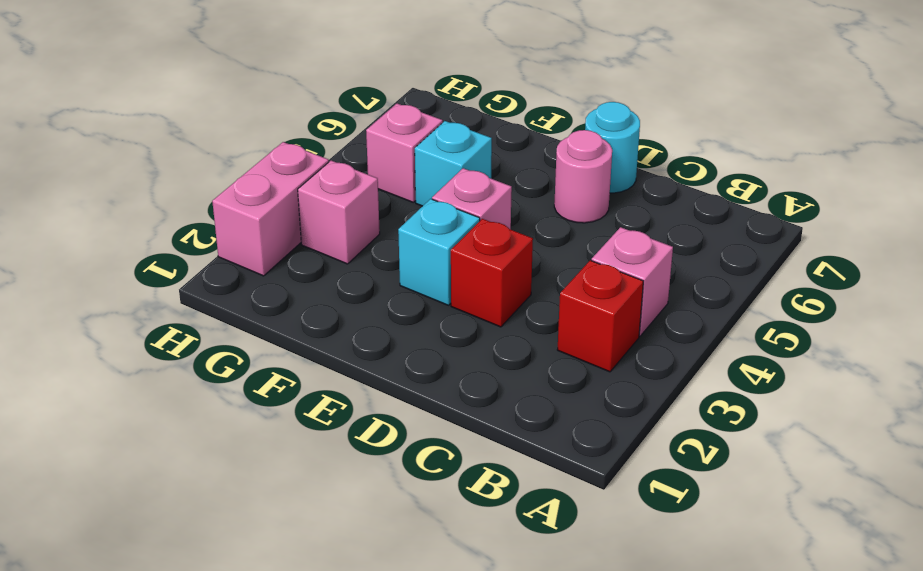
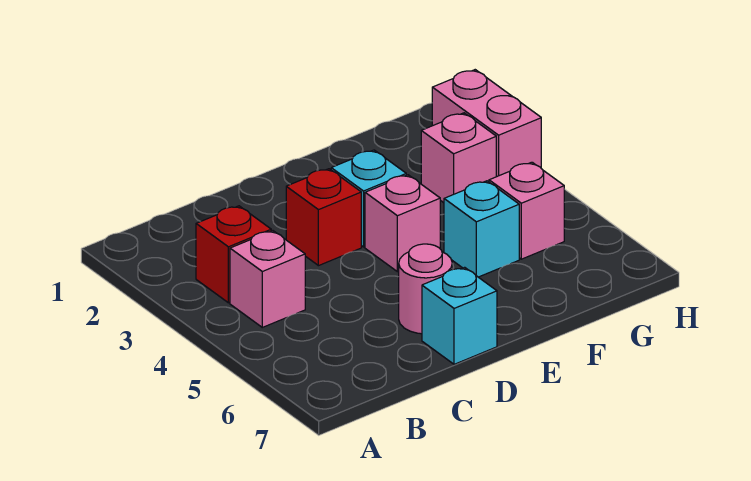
cyan round brick D7 level 1 -> cyan brick D7 level 1

